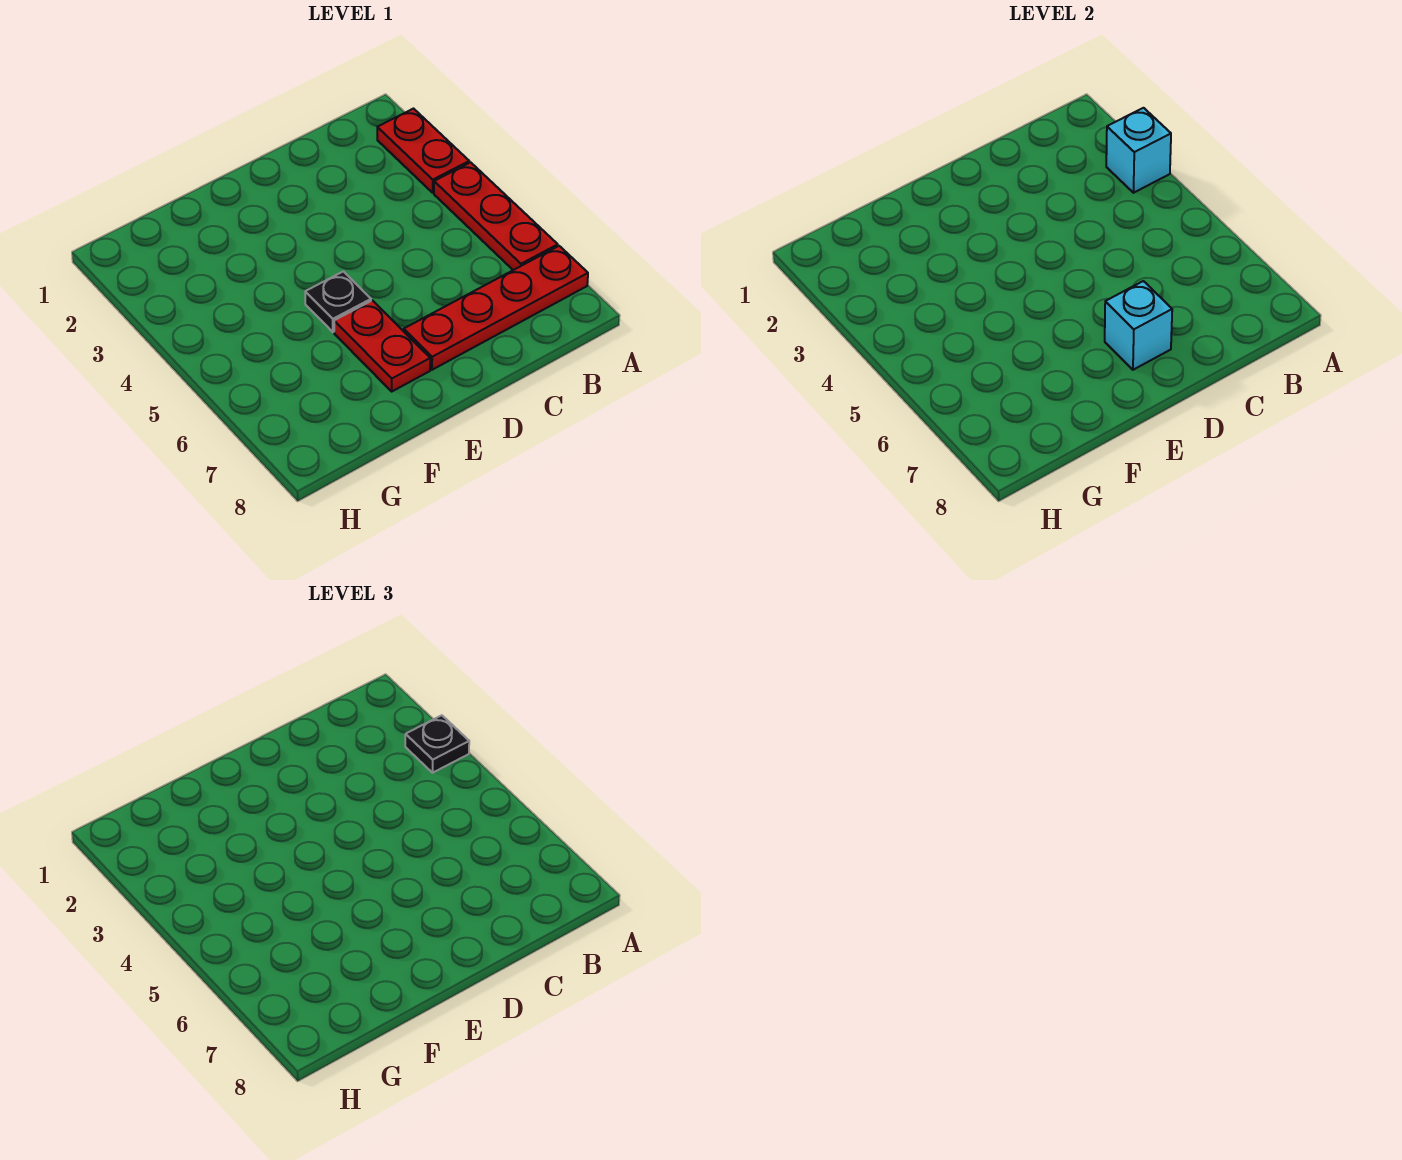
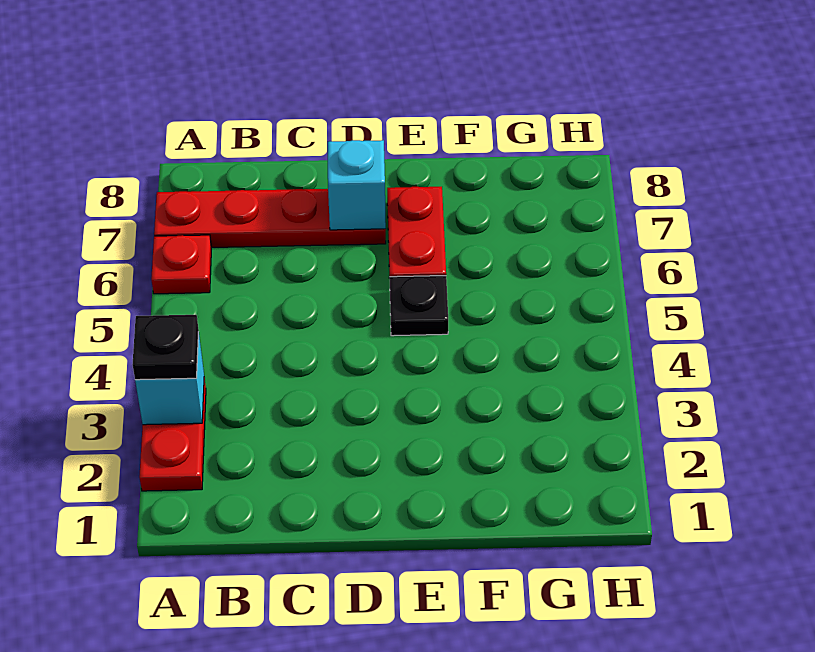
red plate A4:A6 level 1 -> red plate A6 level 1

